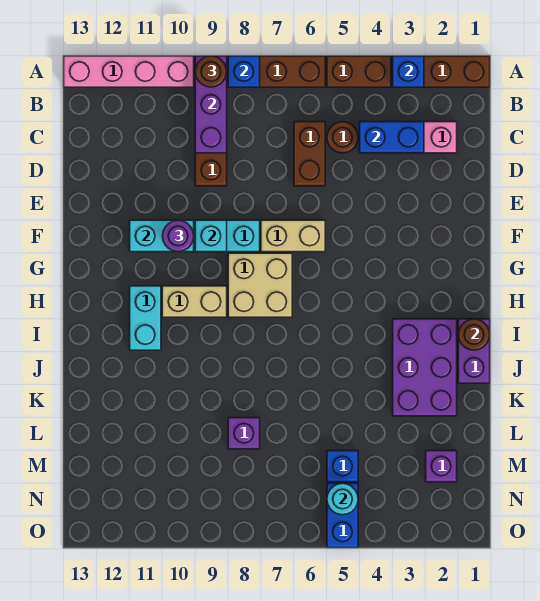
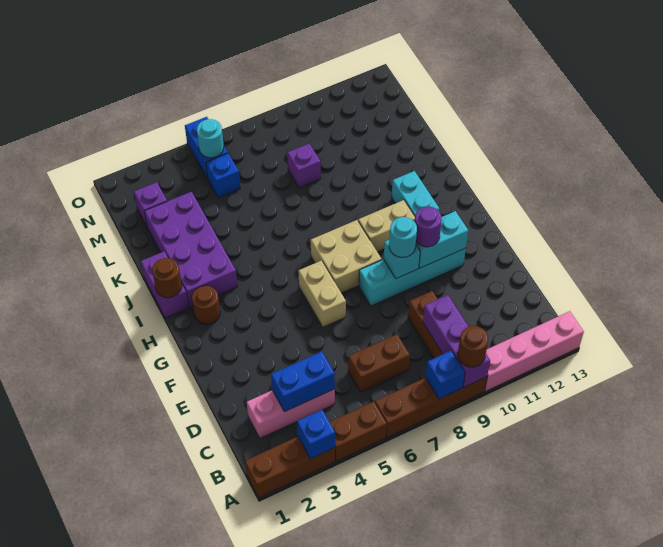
brown round brick C5 level 1 -> brown round brick H2 level 1
brown brick C6:D6 level 1 -> brown brick C6:C7 level 1
tan brick F6:F7 level 1 -> tan brick F6:G6 level 1
none -> cyan round brick F9 level 3
purple brick I2:K3 level 1 -> purple brick I2:L3 level 1

